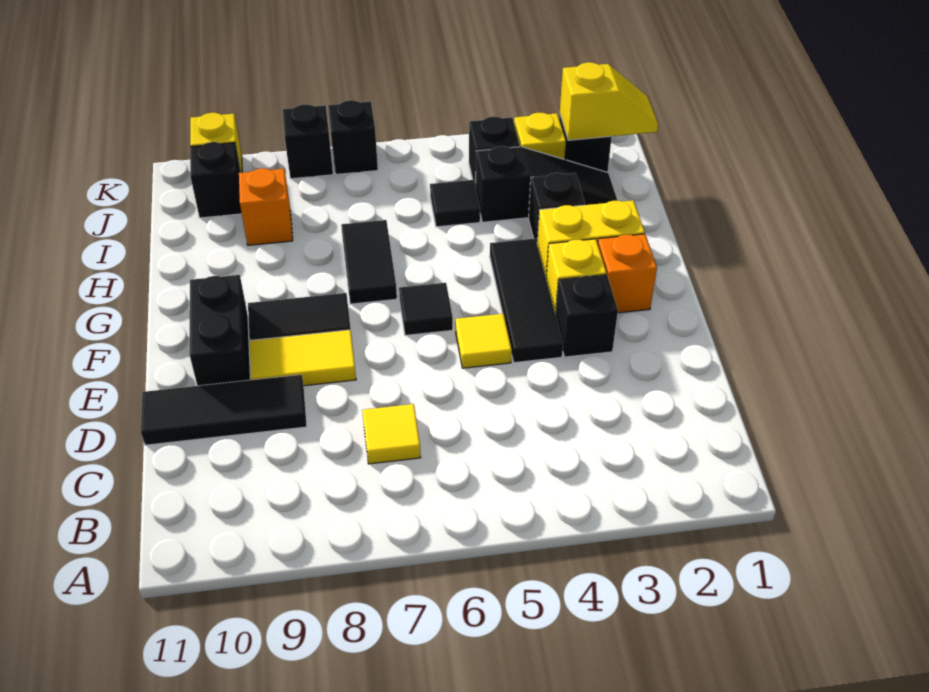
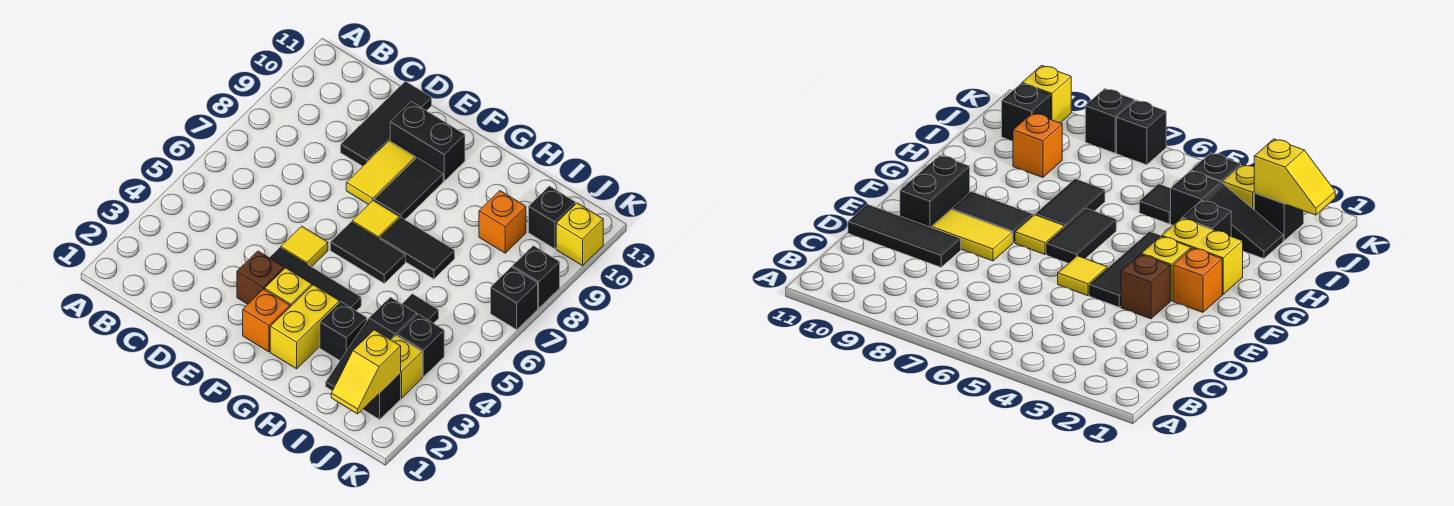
yellow tile C7 level 1 -> yellow tile F7 level 1
black brick E3 level 1 -> brown brick E3 level 1
black tile F6 level 1 -> black tile F6:G6 level 1

